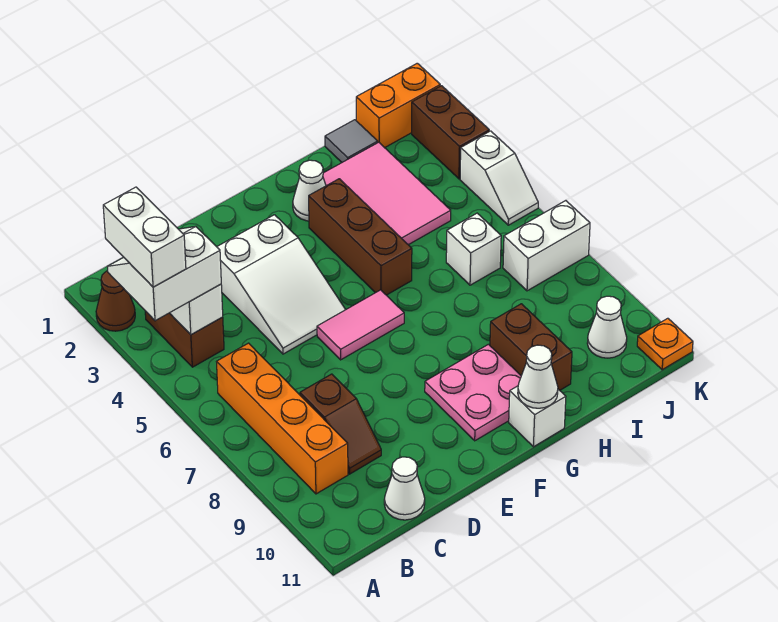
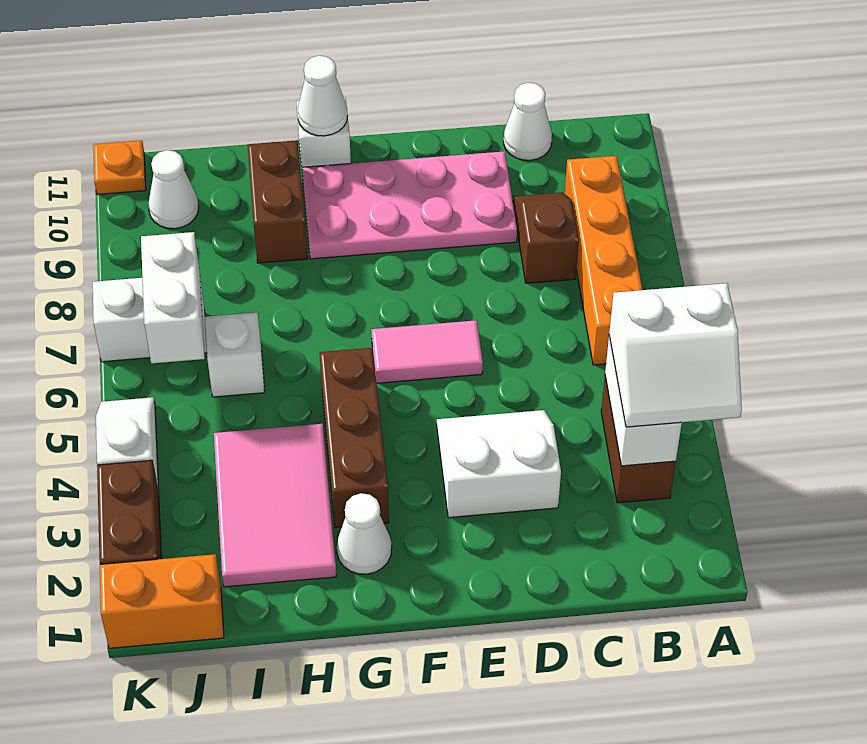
brown cone A2 level 1 -> none
white brick A3:A4 level 4 -> white brick J6:J7 level 2
white slope D3:E5 level 1 top 3 -> white slope D3:E4 level 1 top 3
pink plate F9:G10 level 1 -> pink plate D9:G10 level 1
grey tile I1 level 1 -> none

